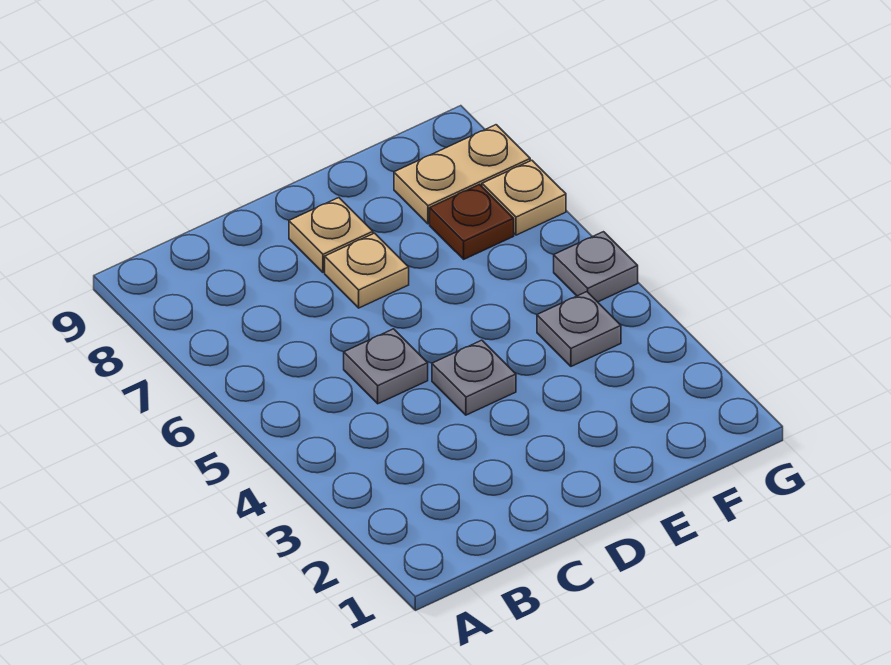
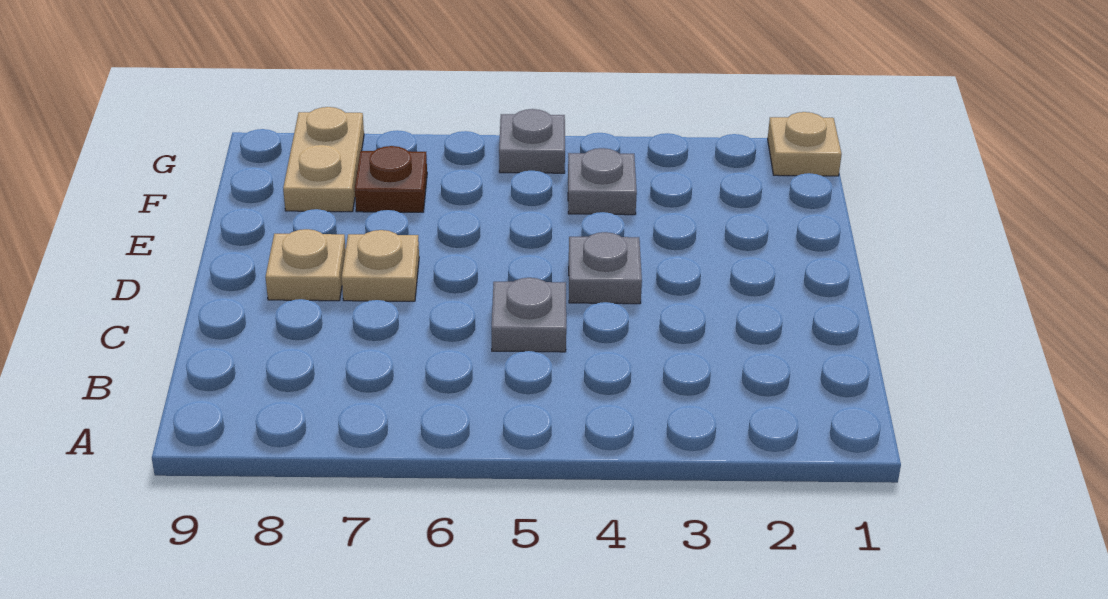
tan plate G7 level 1 -> tan plate G1 level 1

